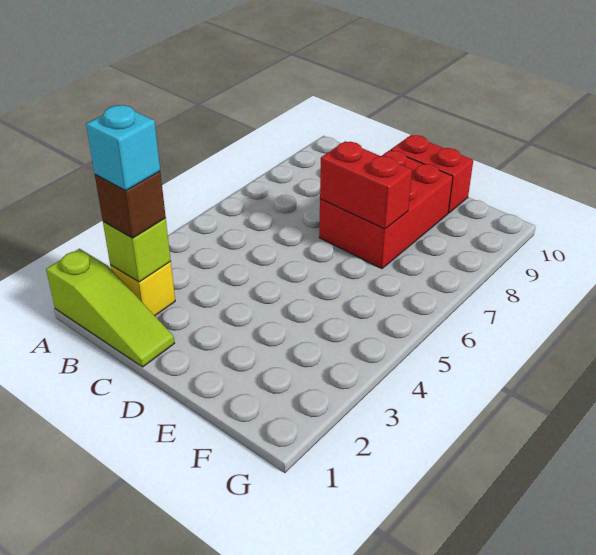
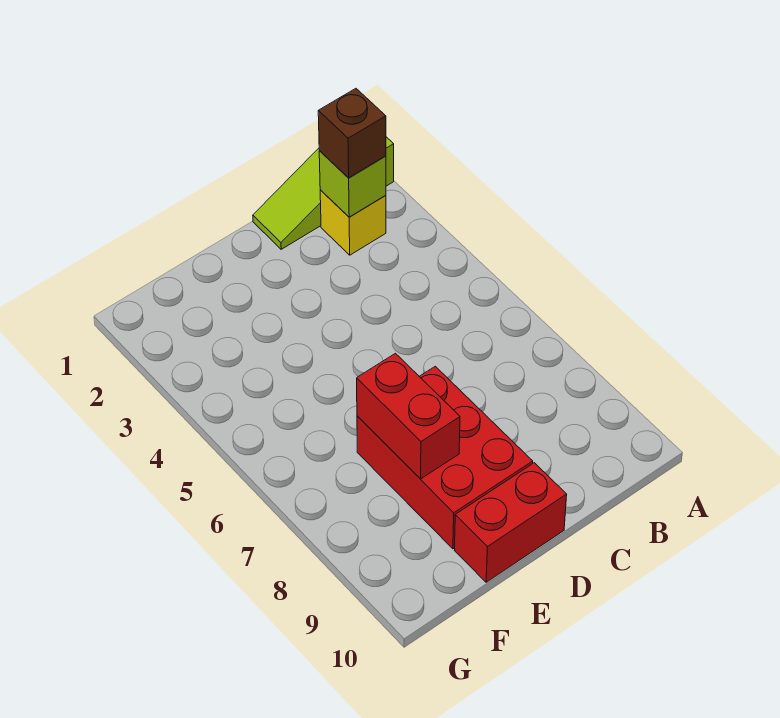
cyan brick B2 level 4 -> none
red brick D7:E7 level 2 -> red brick E7:E8 level 2

